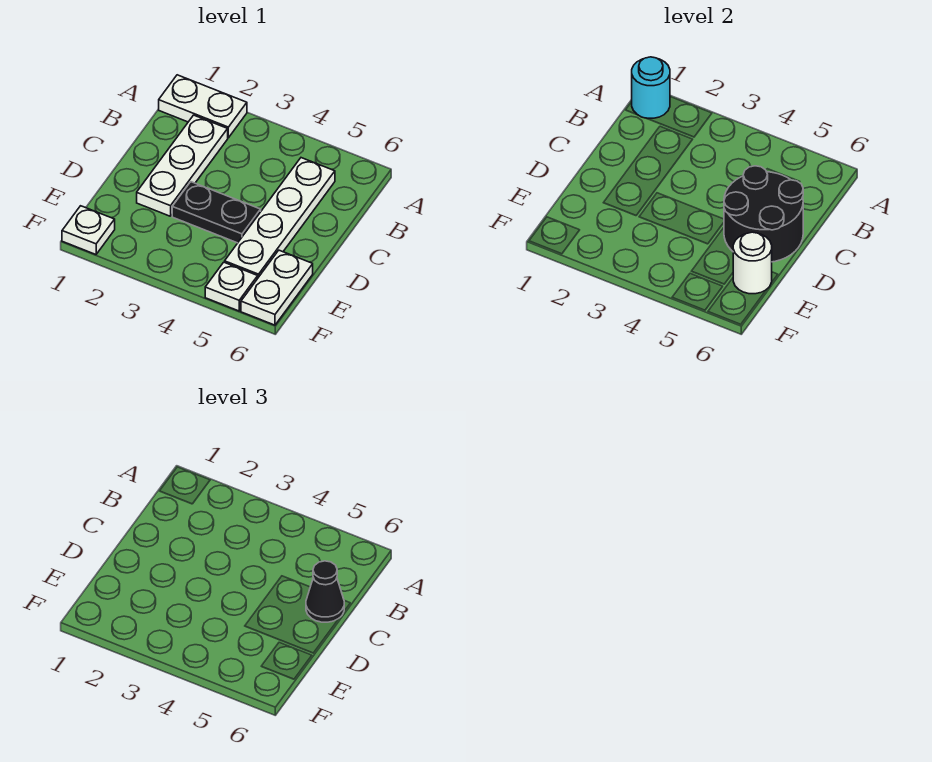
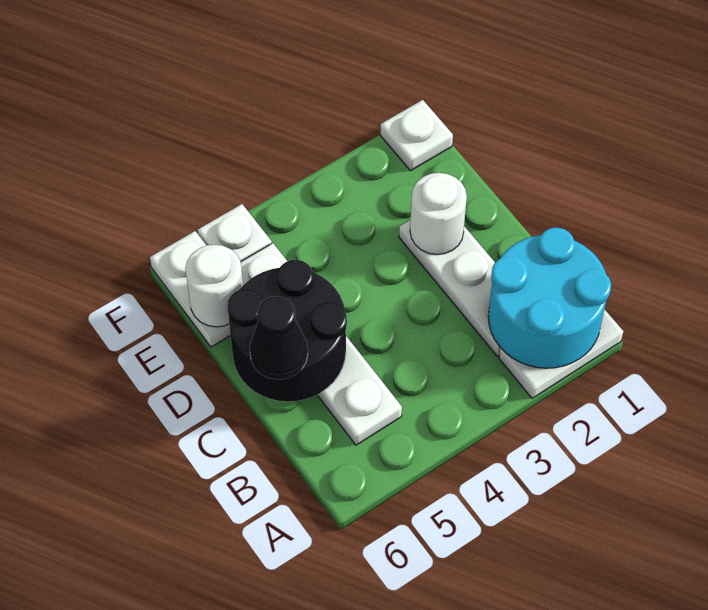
cyan round brick A1 level 2 -> cyan round brick A1:B2 level 2
none -> white round brick D2 level 2
black plate D3:D4 level 1 -> none

